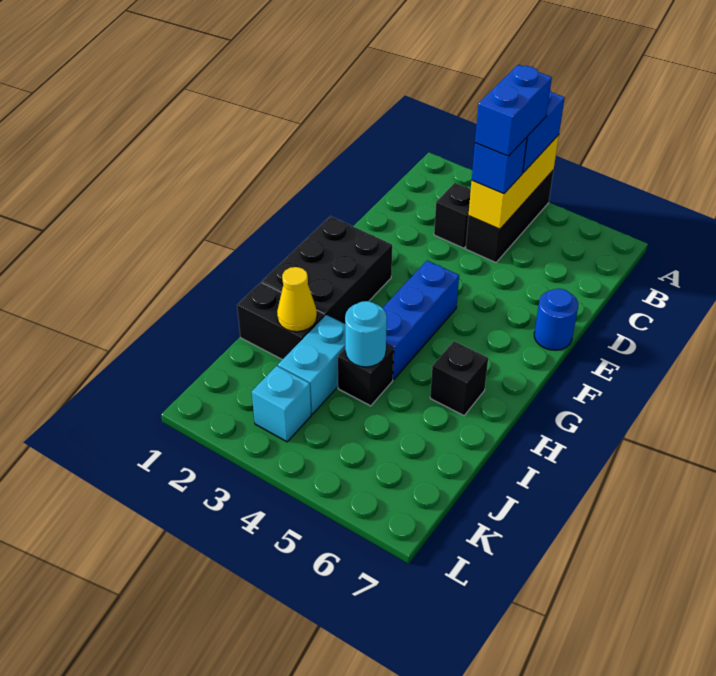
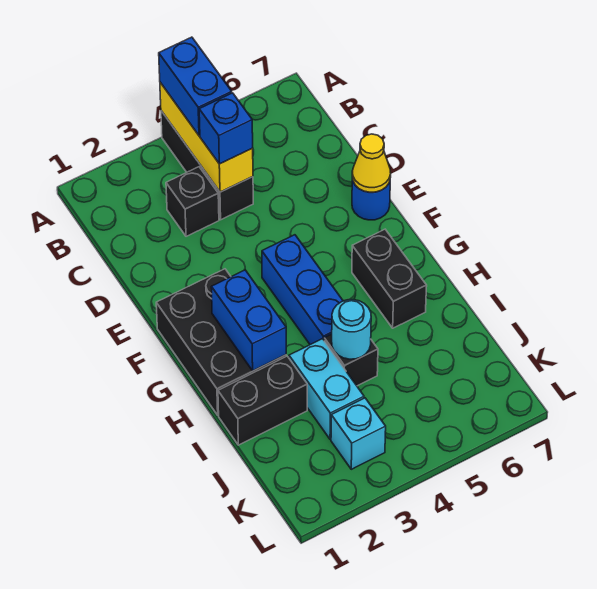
blue brick B4:C4 level 4 -> blue brick G2:H2 level 2
black brick H6 level 1 -> black brick G6:H6 level 1
yellow cone I2 level 2 -> yellow cone E7 level 2

